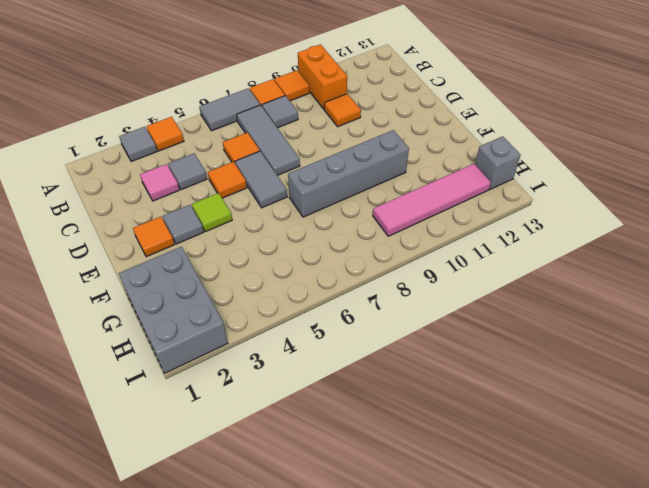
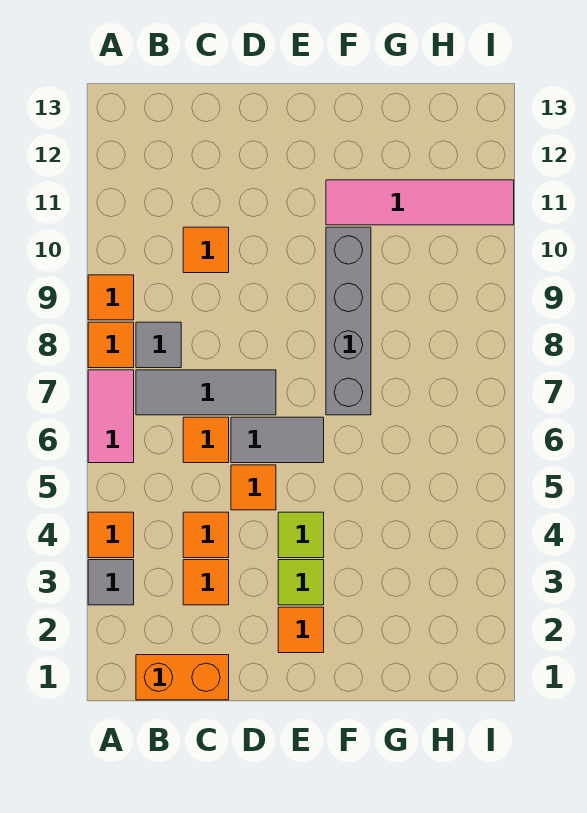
grey tile A6:A7 level 1 -> pink tile A6:A7 level 1
orange brick A10:B10 level 1 -> orange brick B1:C1 level 1
pink tile C3 level 1 -> orange tile C3 level 1
grey tile C4 level 1 -> orange tile C4 level 1
grey tile E3 level 1 -> lime tile E3 level 1
grey brick G1:I2 level 1 -> none
pink tile H9:H12 level 1 -> pink tile F11:I11 level 1
grey brick H13 level 1 -> none

